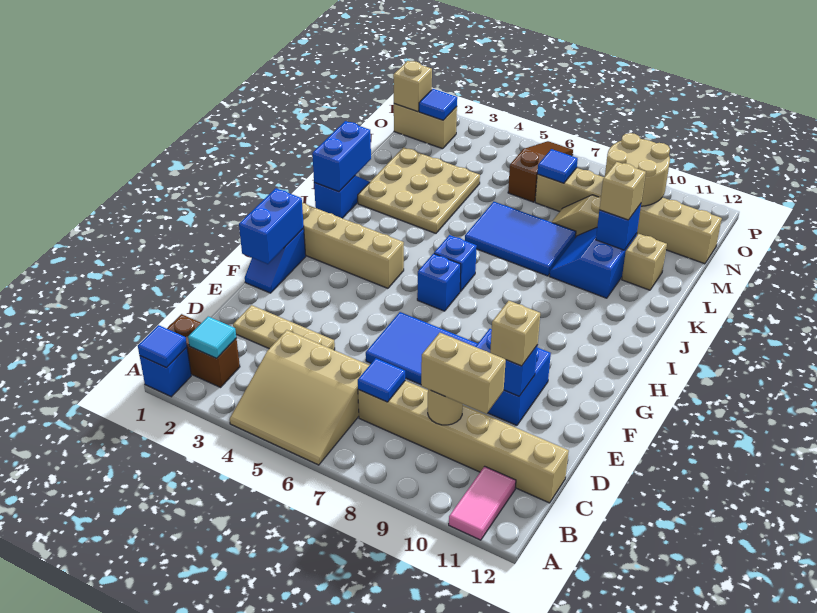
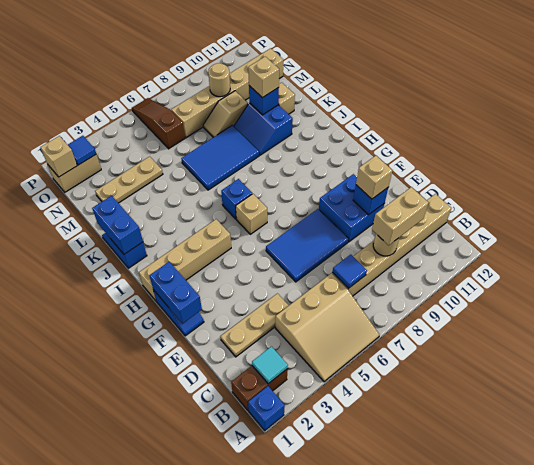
blue tile A1 level 2 -> none
pink tile A11:B11 level 1 -> none
blue brick H6 level 1 -> tan brick H6 level 1
tan plate K2:M4 level 1 -> tan plate M2:M4 level 1
blue tile N7 level 2 -> none
tan round brick N9:O10 level 2 -> tan round brick N9 level 2

